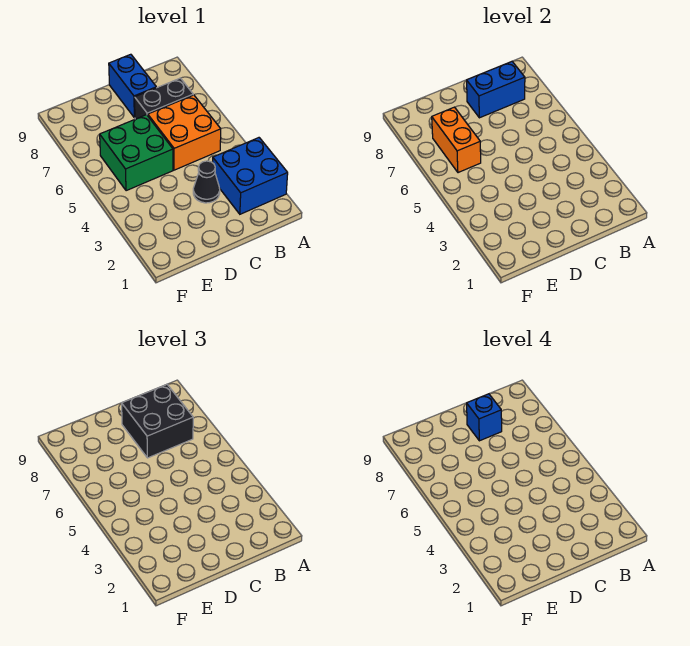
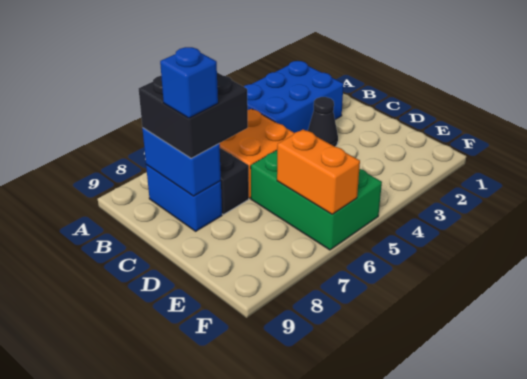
blue brick A2:B3 level 1 -> blue brick A2:B4 level 1
blue brick C8:C9 level 1 -> blue brick B8:C8 level 1
green brick D5:E6 level 1 -> green brick D5:F6 level 1
orange brick E6:E7 level 2 -> orange brick E6:F6 level 2

